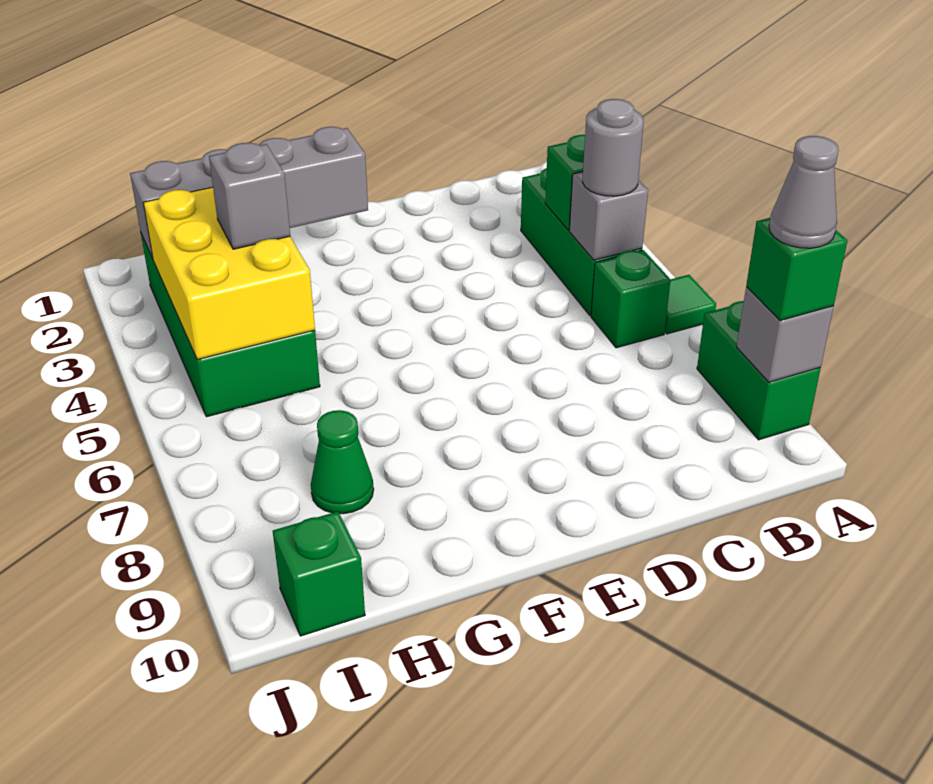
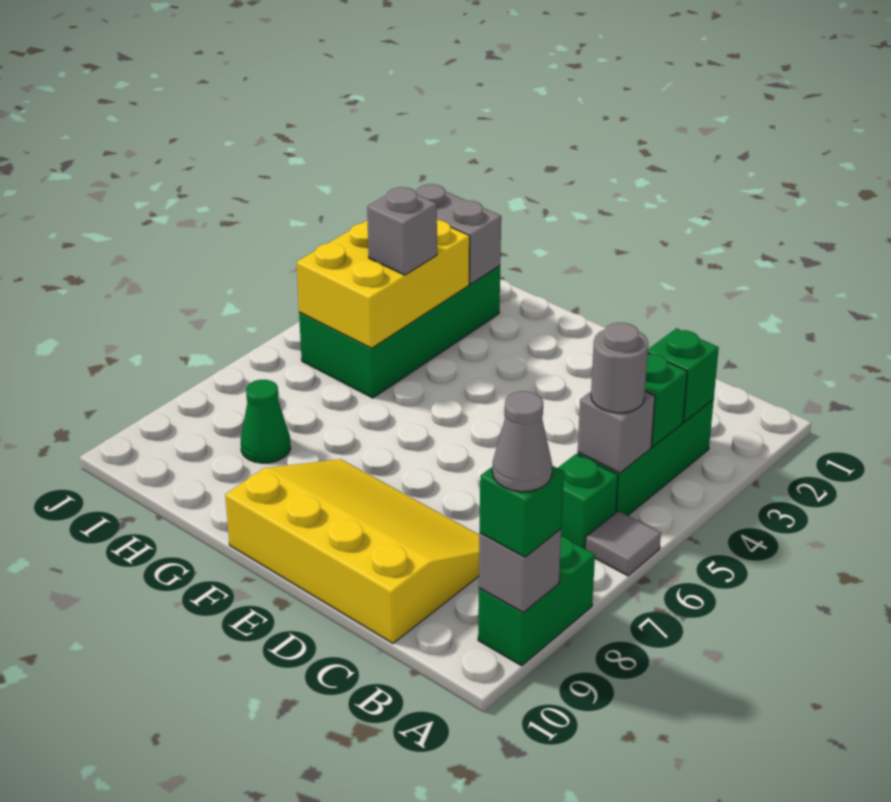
green tile A6 level 1 -> grey tile A6 level 1
none -> yellow slope C8:F10 level 1 top 10
grey brick F2:I2 level 2 -> grey brick H2:I2 level 2
green brick I10 level 1 -> green brick B3 level 2

